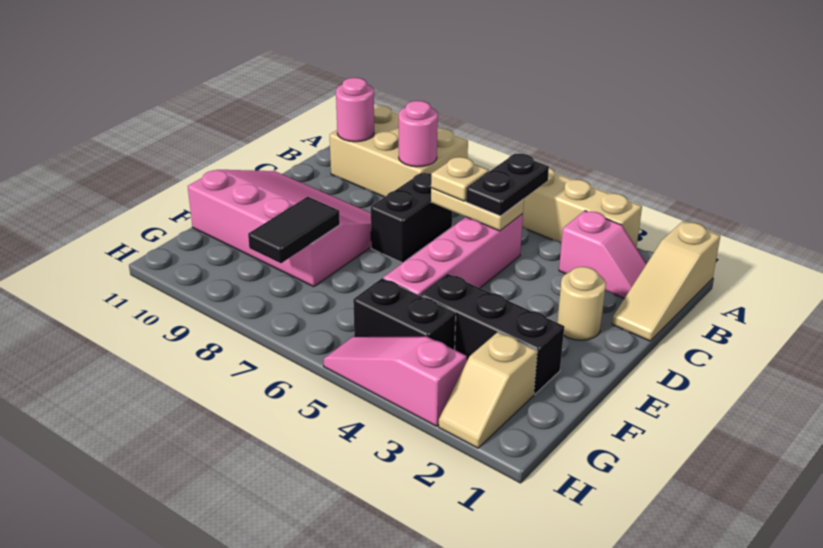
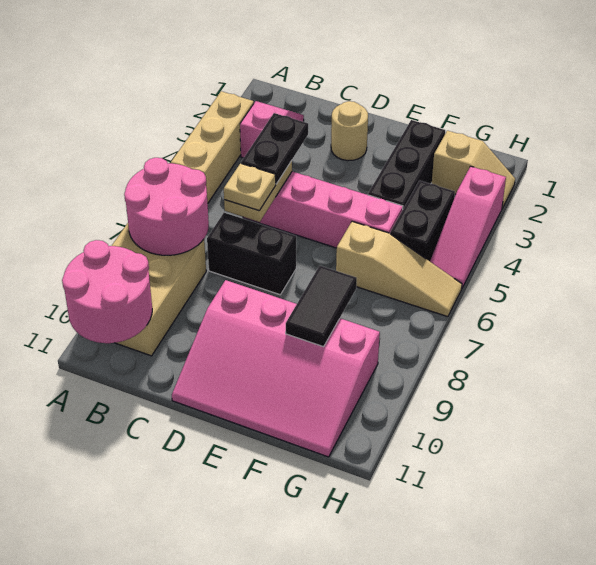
tan slope A1:C1 level 1 top A -> tan slope F6:H6 level 1 top F
black plate B5:C5 level 3 -> black plate C4:C5 level 3
pink round brick B8 level 2 -> pink round brick A7:B8 level 2
pink round brick B10 level 2 -> pink round brick A10:B11 level 2
pink slope D8:F11 level 1 top F -> pink slope D9:G11 level 1 top 9
black tile F8:G8 level 2 -> black tile F8:F9 level 2

